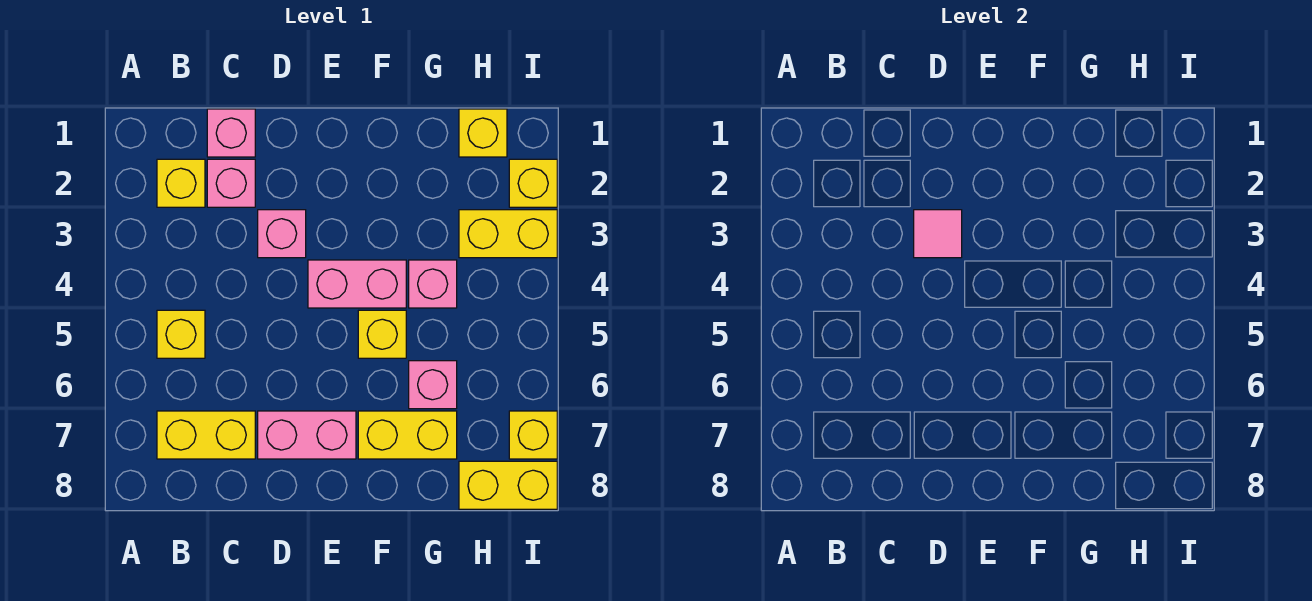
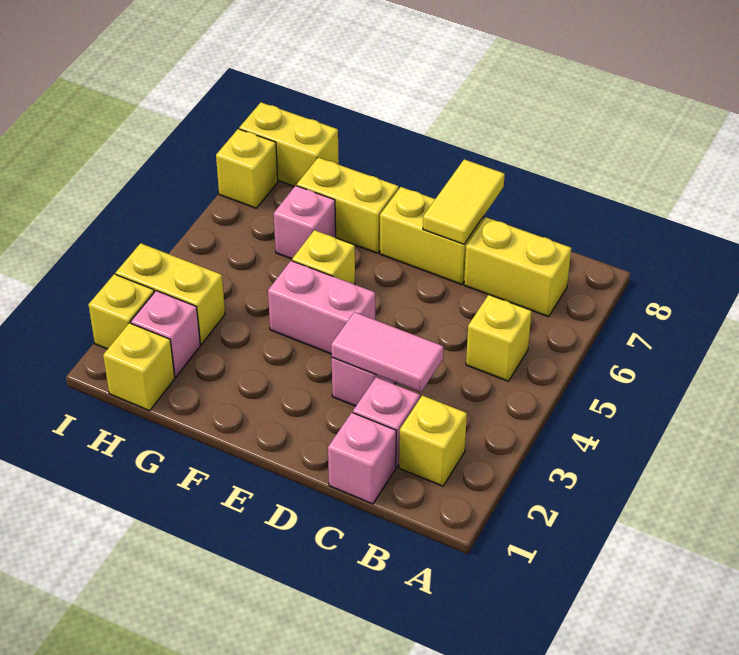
pink tile D3 level 2 -> pink tile C3:D3 level 2
pink brick D7:E7 level 1 -> yellow brick D7:E7 level 1
none -> yellow tile D7:D8 level 2
pink brick G4 level 1 -> pink brick H2 level 1

